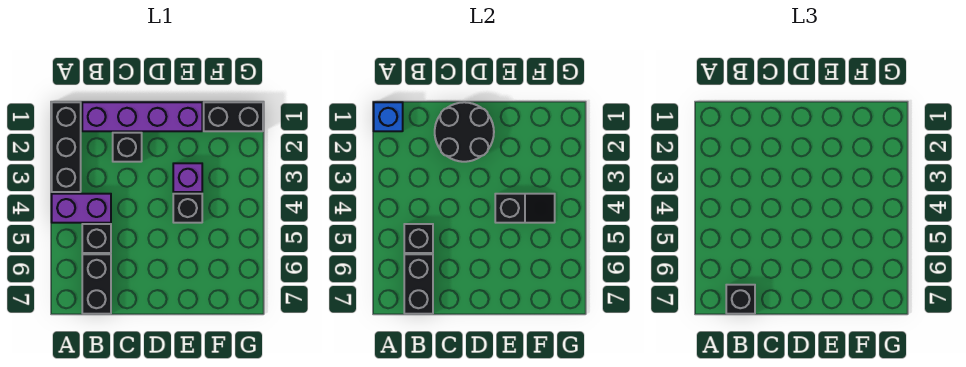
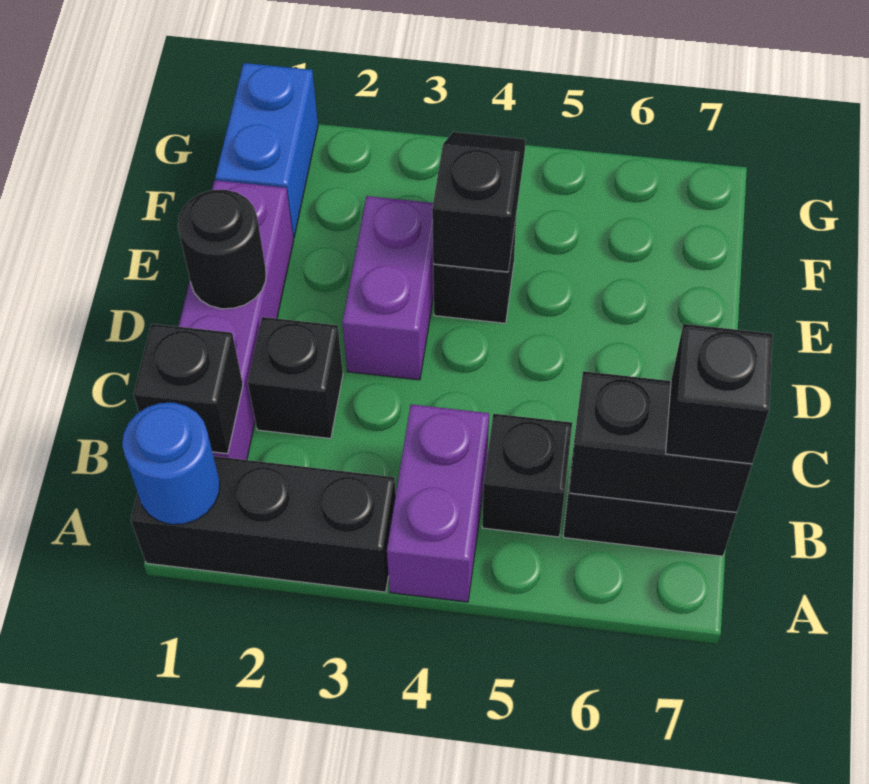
blue brick A1 level 2 -> blue round brick A1 level 2
black brick B5 level 2 -> black brick B1 level 2
black round brick C1:D2 level 2 -> black round brick D1 level 2
purple brick E3 level 1 -> purple brick D3:E3 level 1
black brick F1:G1 level 1 -> blue brick F1:G1 level 1

